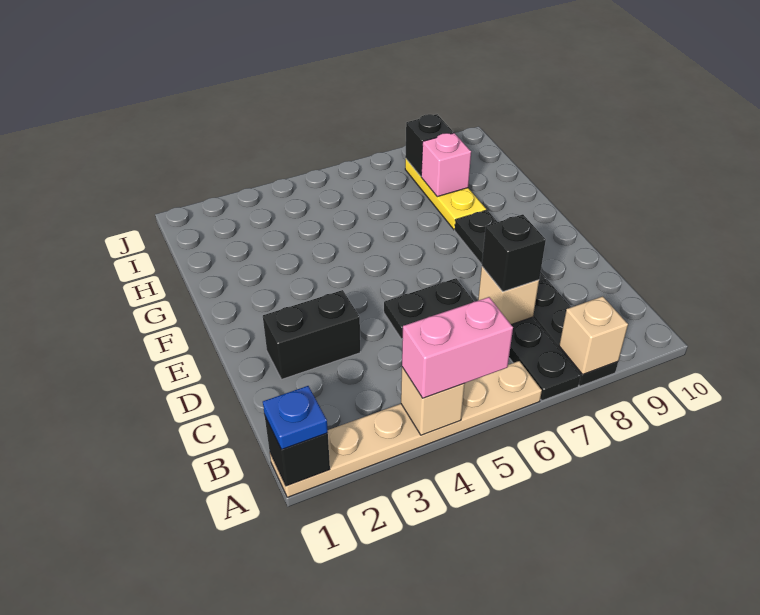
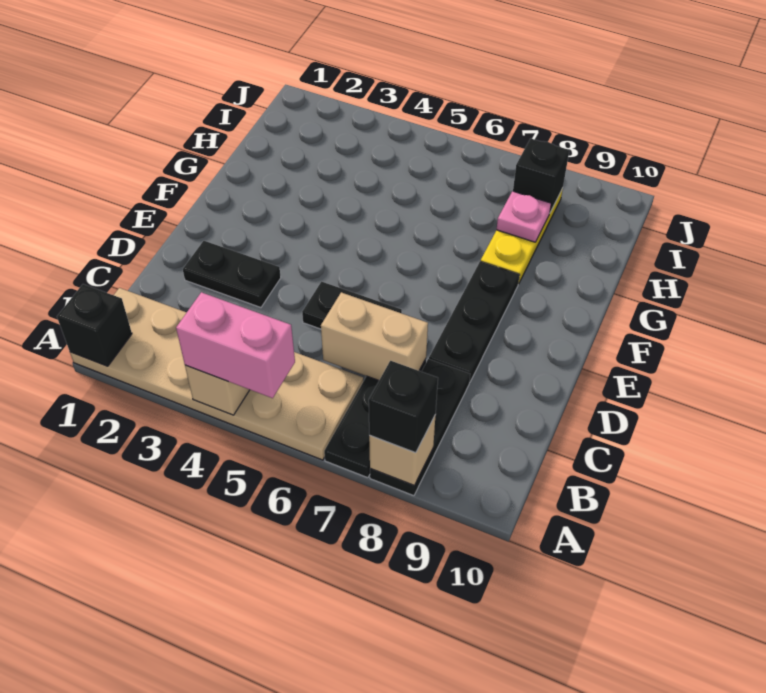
tan plate A1:A6 level 1 -> tan plate A1:B6 level 1
blue plate A1 level 3 -> none
tan brick C7 level 2 -> tan brick C6:C7 level 2
black brick C7 level 3 -> black brick A8 level 3
black brick D2:D3 level 1 -> black plate D2:D3 level 1
pink brick H8 level 2 -> pink plate H8 level 2

